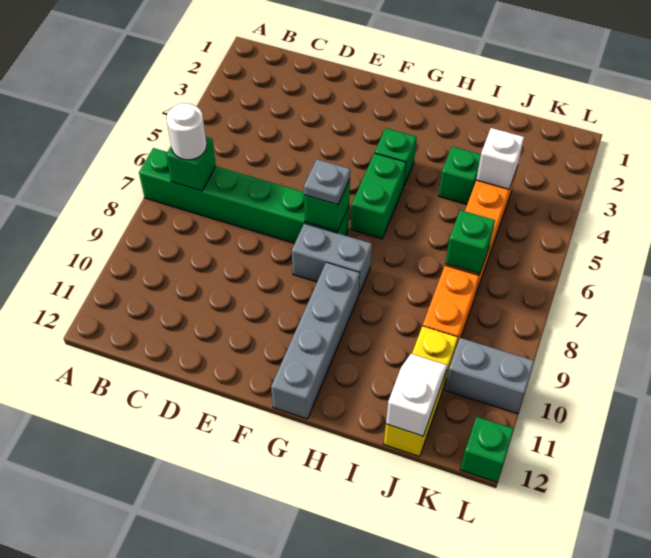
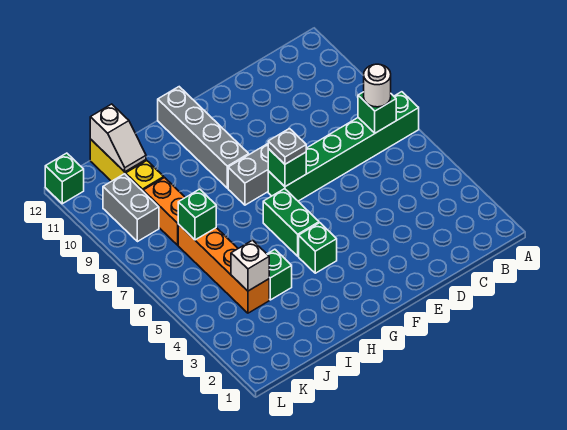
grey brick K10:L10 level 1 -> grey brick K9:K10 level 1

